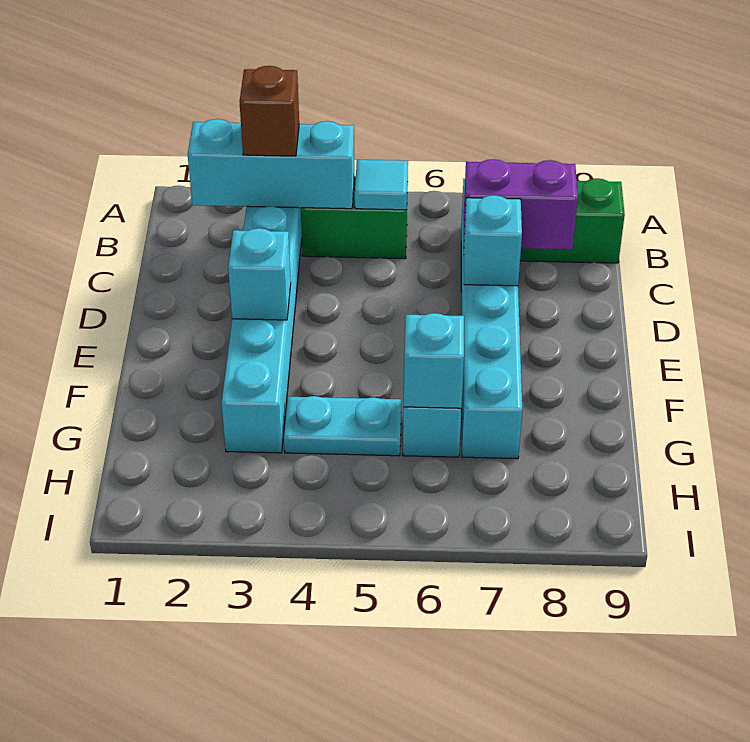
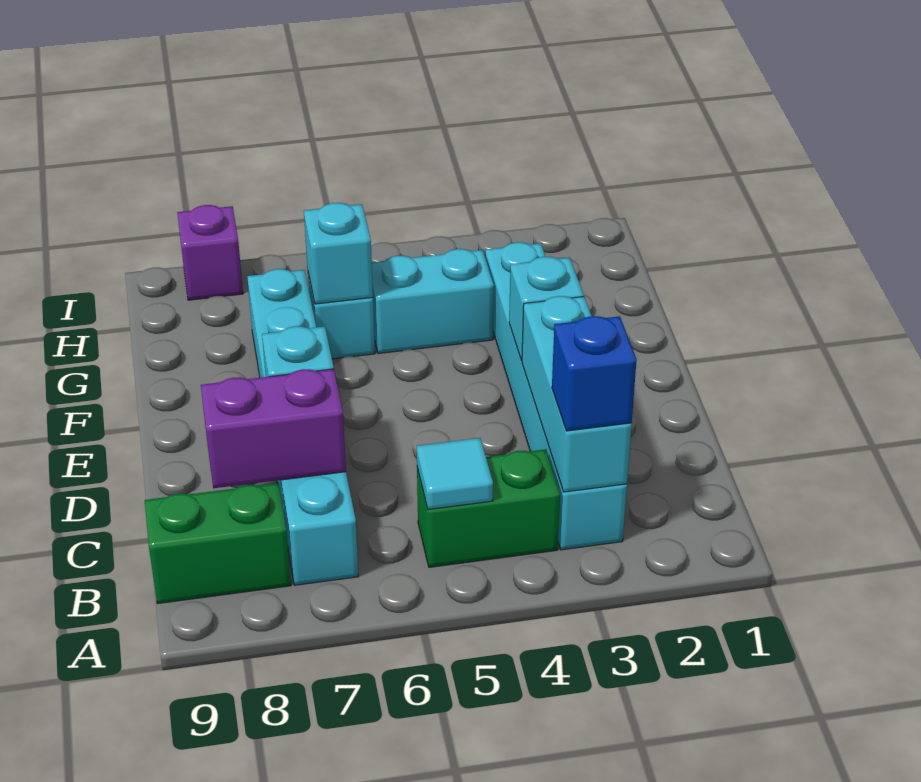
cyan brick B2:B4 level 2 -> cyan brick B3:D3 level 2
brown brick B3 level 3 -> blue brick B3 level 3
cyan plate G4:G5 level 1 -> cyan brick G4:G5 level 1
none -> purple brick I8 level 1

